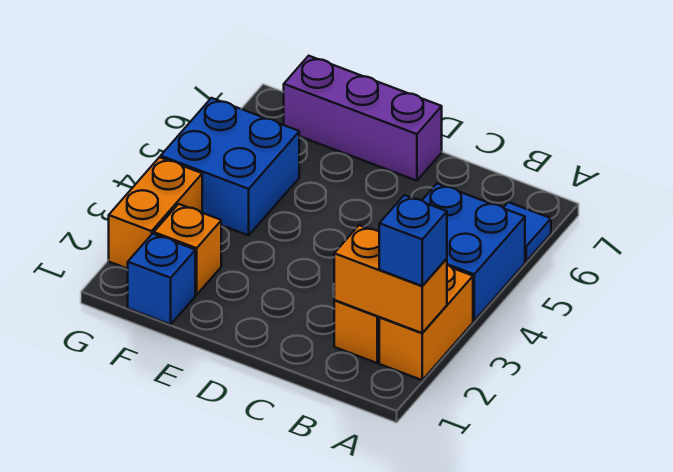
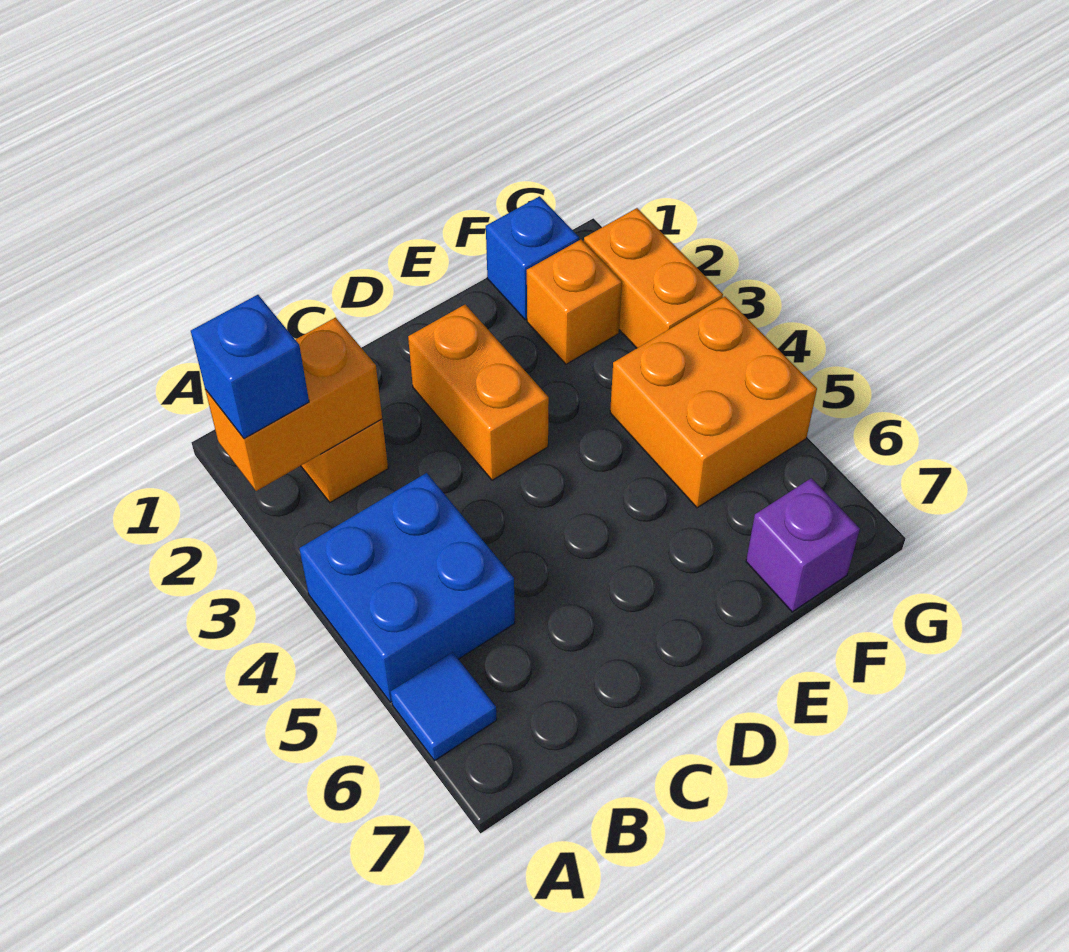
orange brick A2:A3 level 1 -> orange brick D2:D3 level 1
purple brick D7:F7 level 1 -> purple brick F7 level 1
blue brick F4:G5 level 1 -> orange brick F4:G5 level 1

